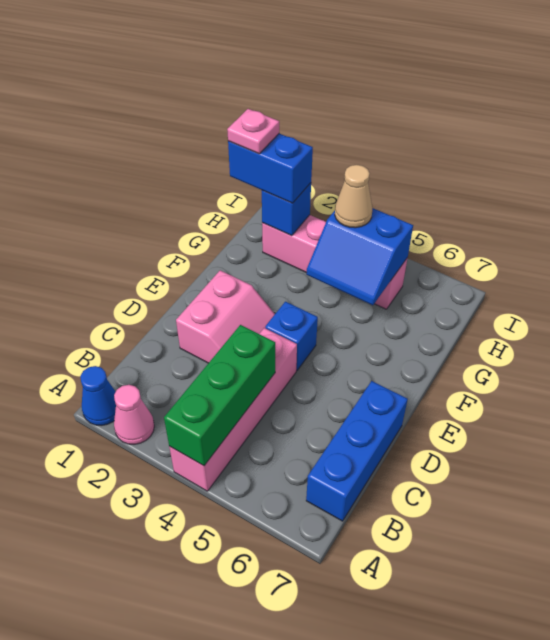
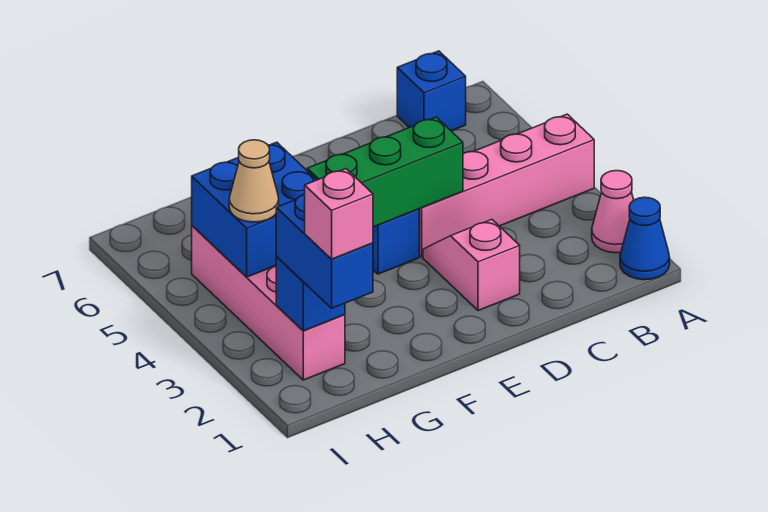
green brick A4:C4 level 2 -> green brick D4:F4 level 2
blue brick B7:D7 level 1 -> blue brick B7 level 1
pink slope D2:E3 level 1 top 2 -> pink slope D2:D3 level 1 top 2
blue slope G4:H5 level 2 top H -> blue brick G4:H5 level 2
pink plate H1 level 4 -> pink brick H1 level 4

